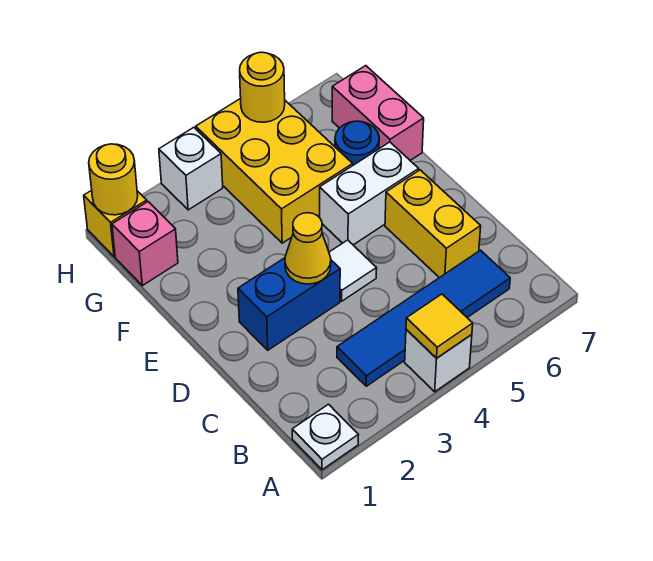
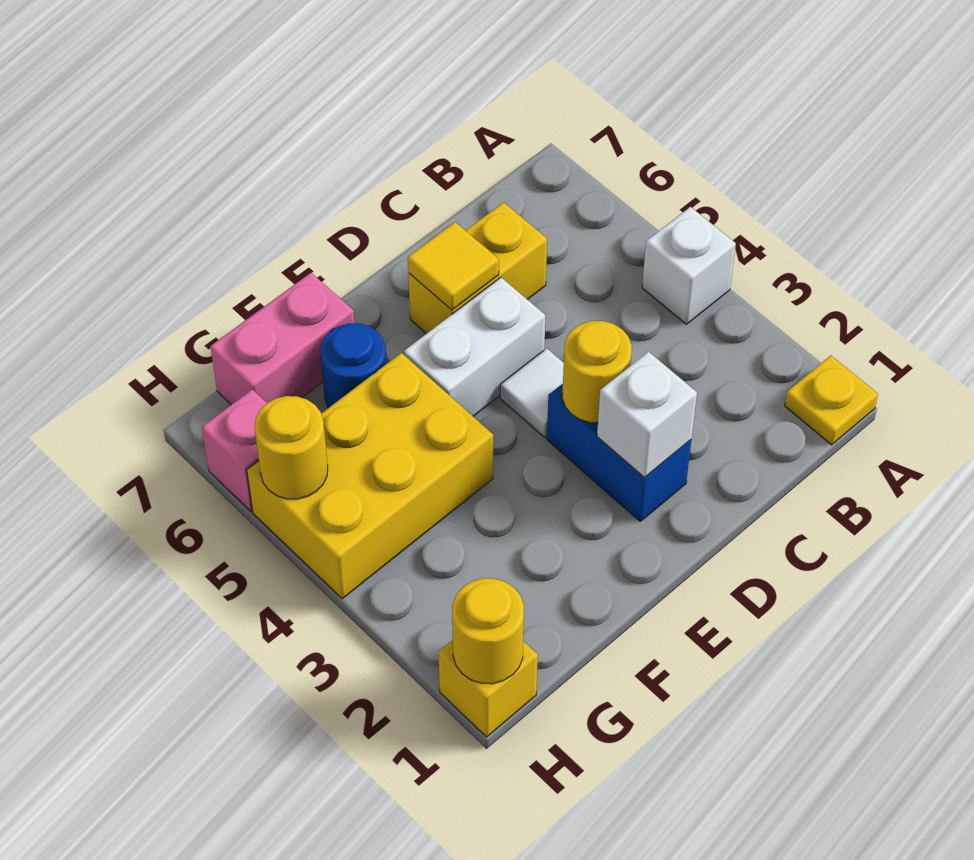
white plate A1 level 1 -> yellow plate A1 level 1
yellow tile A4 level 2 -> yellow tile D6 level 2
blue tile B3:B6 level 1 -> none
yellow cone D3 level 2 -> yellow round brick D3 level 2
white brick E5:E6 level 1 -> white brick D5:E5 level 1
pink brick G1 level 1 -> pink brick H6 level 1
white brick H3 level 1 -> white brick D2 level 2

